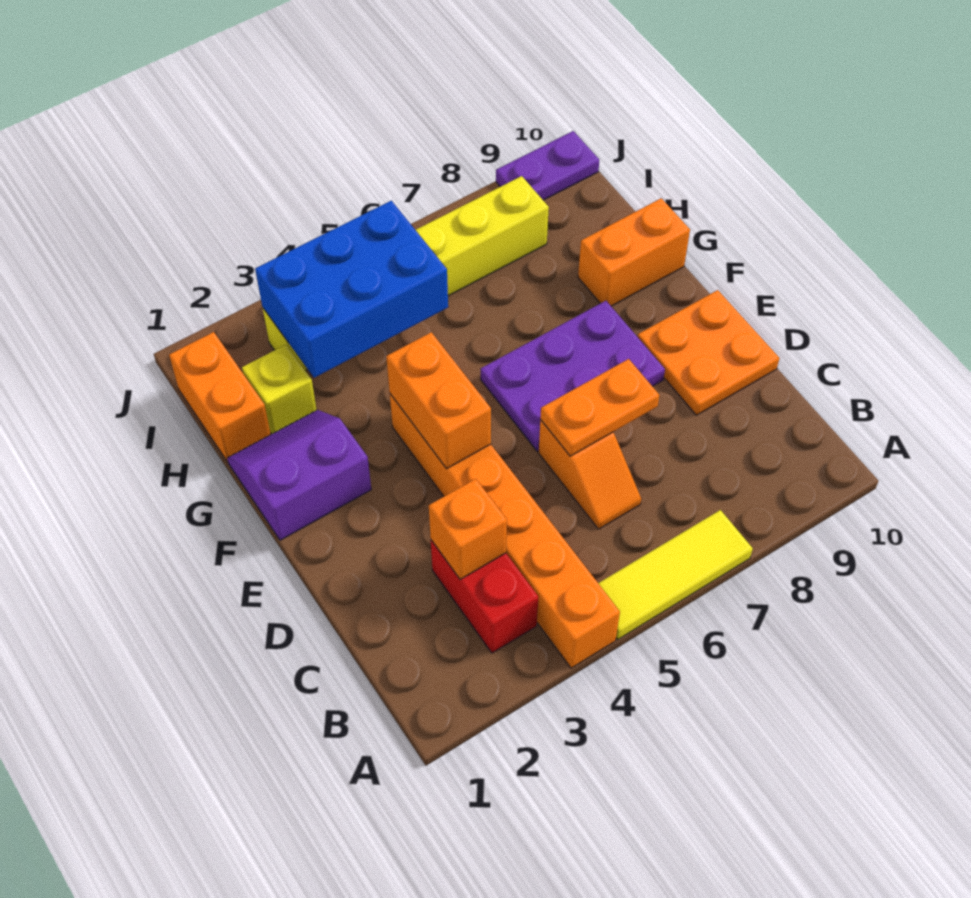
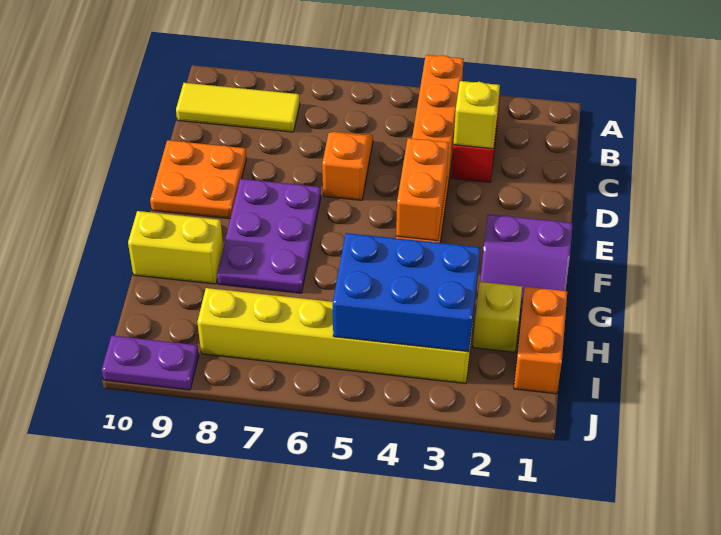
yellow tile A5:A7 level 1 -> yellow tile B8:B10 level 1
orange brick C3 level 2 -> yellow brick C3 level 2
orange plate D6:D7 level 2 -> none
purple plate E6:F8 level 1 -> purple plate E7:G8 level 1
orange brick G9:G10 level 1 -> yellow brick G9:G10 level 1

